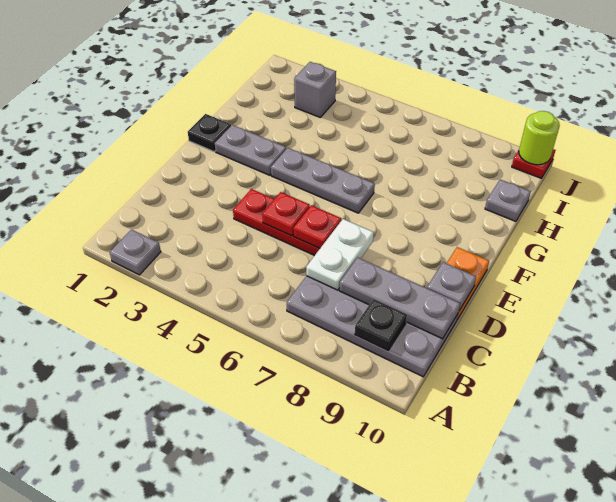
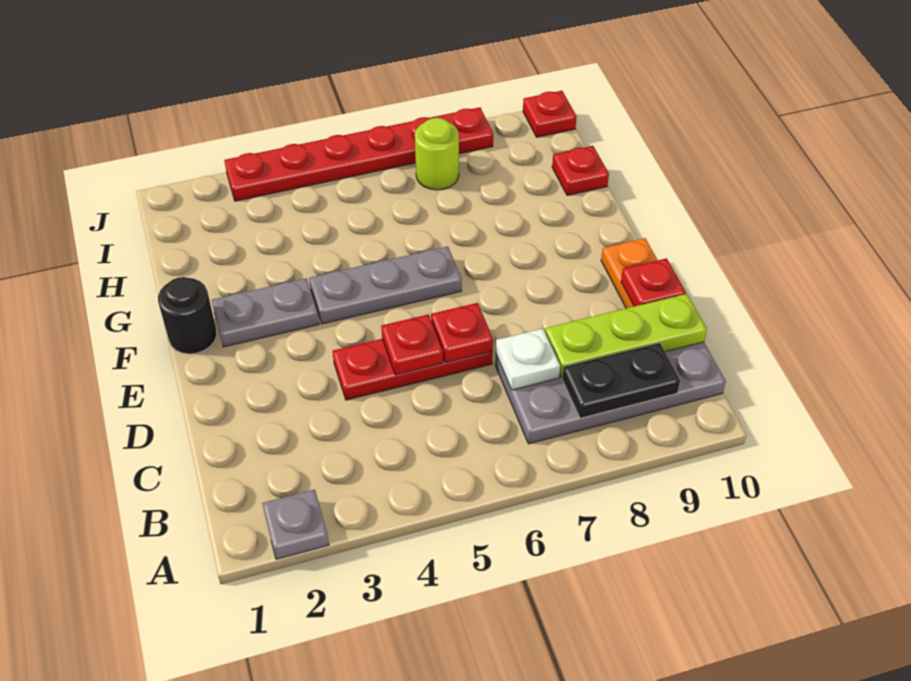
black plate B9 level 2 -> black plate B8:B9 level 2
white plate C7:D7 level 2 -> white plate C7 level 2
grey plate C8:C10 level 2 -> lime plate C8:C10 level 2
grey plate D10 level 2 -> red plate D10 level 2
black plate F1 level 1 -> black round brick F1 level 1
grey plate H10 level 1 -> red plate H10 level 1
grey brick I3 level 1 -> none
none -> red plate J3:J8 level 1
lime round brick J10 level 2 -> lime round brick I7 level 1

